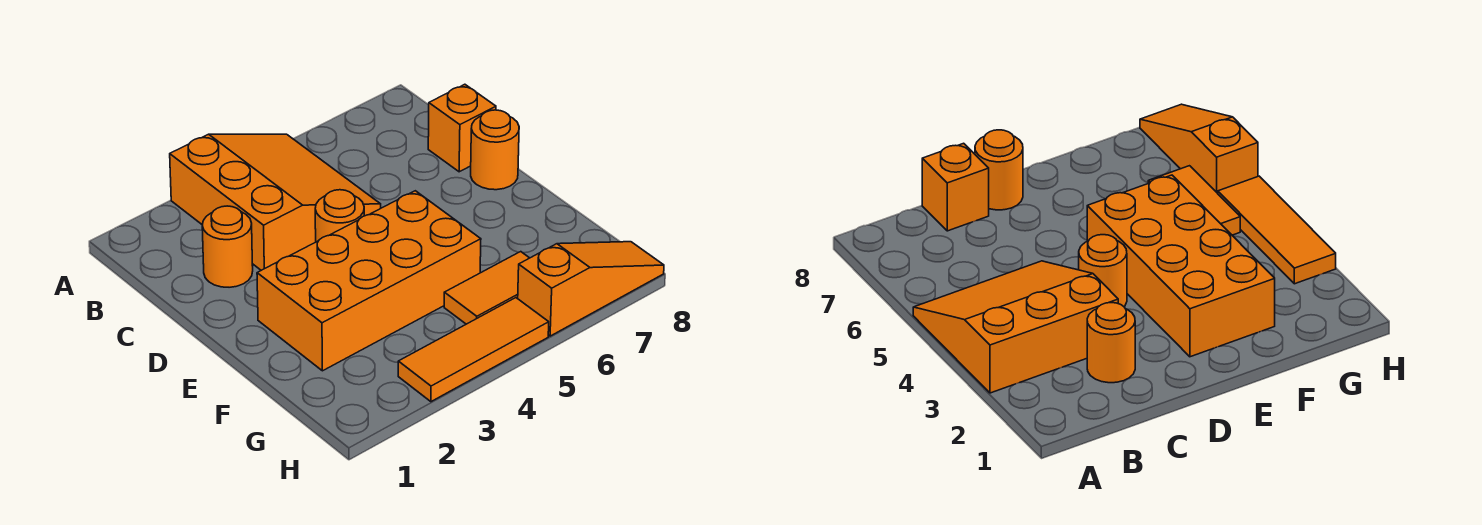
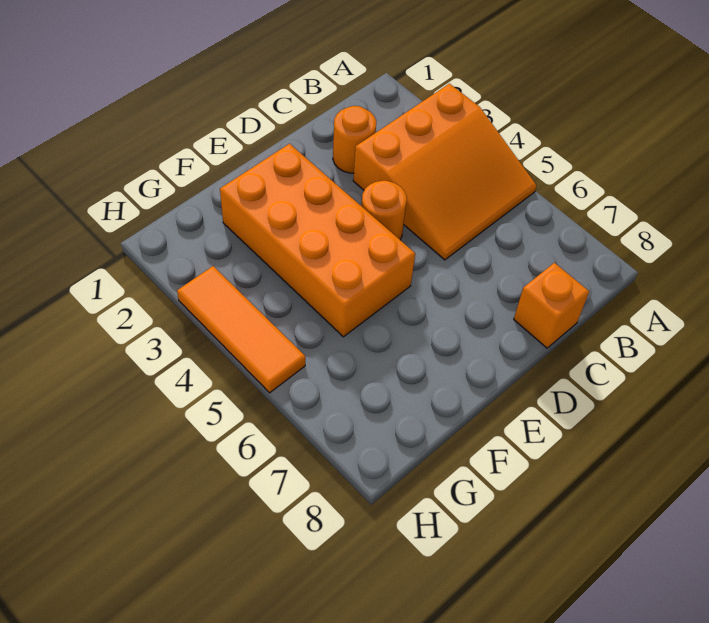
orange round brick D8 level 1 -> none
orange tile G5:G6 level 1 -> none
orange slope H6:H8 level 1 top 6 -> none

